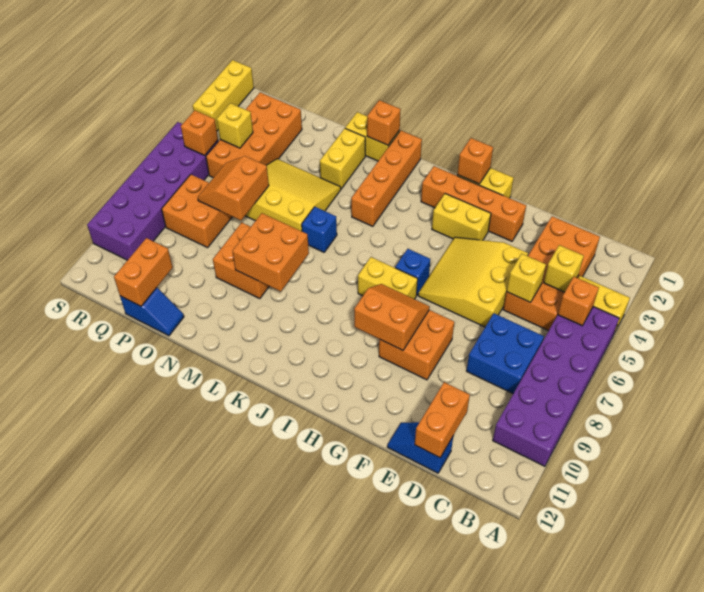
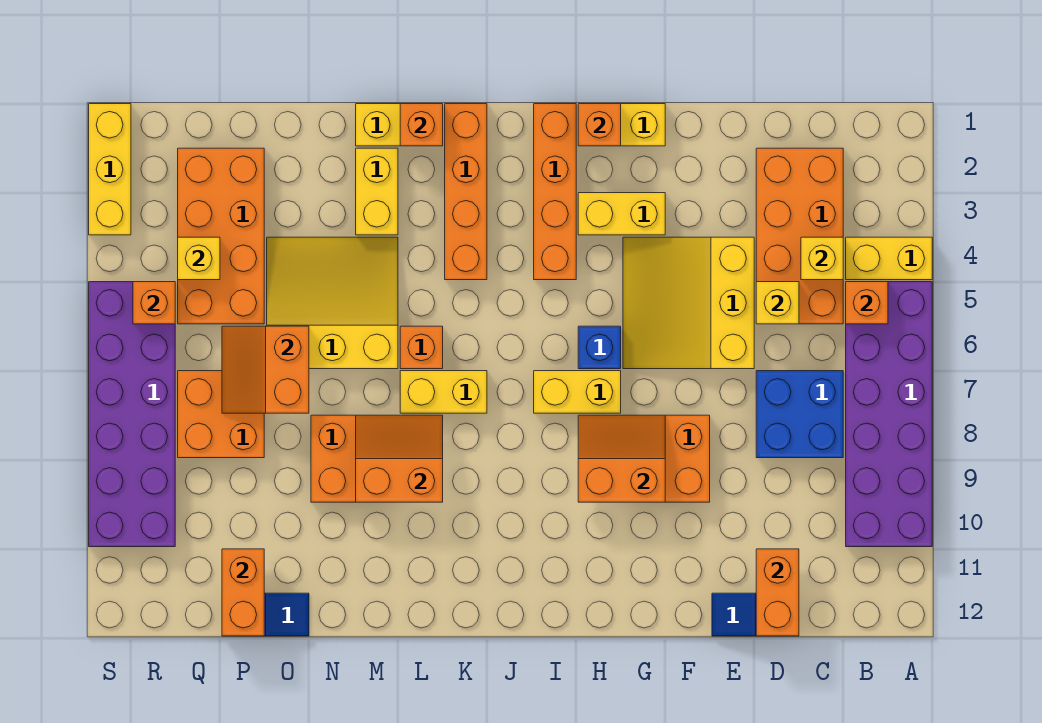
orange brick F2:I2 level 1 -> orange brick I1:I4 level 1
none -> yellow brick K7:L7 level 1
blue brick L6 level 1 -> orange brick L6 level 1
orange brick L8:M9 level 2 -> orange slope L8:M9 level 2 top 9

